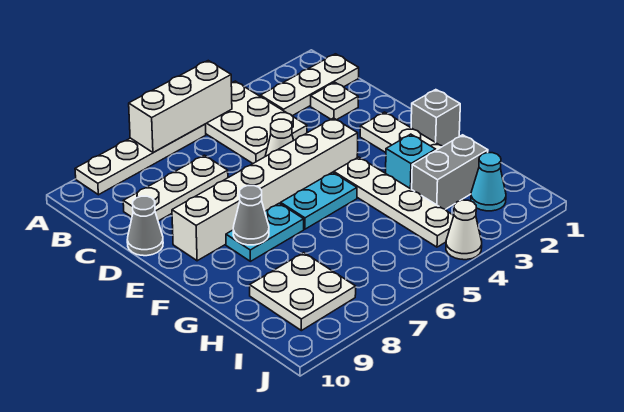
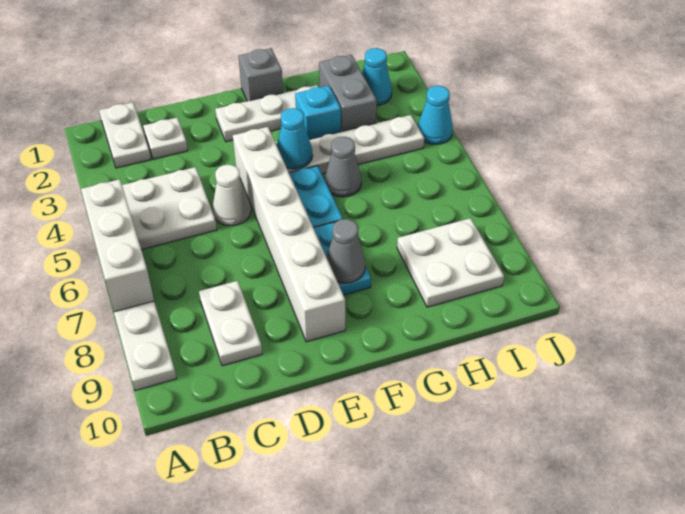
white plate B1:B3 level 1 -> white plate B1:B2 level 1
white plate C7:C9 level 1 -> white plate C8:C9 level 1
grey cone D10 level 1 -> grey cone G5 level 1
none -> cyan cone F4 level 2
white cone J4 level 1 -> cyan cone J4 level 1

